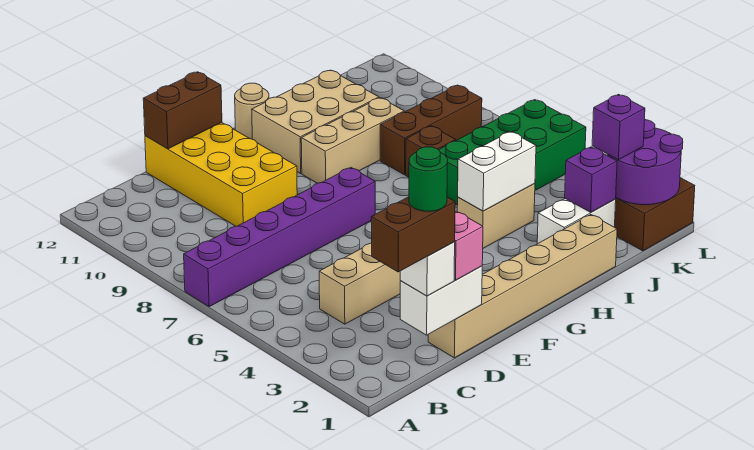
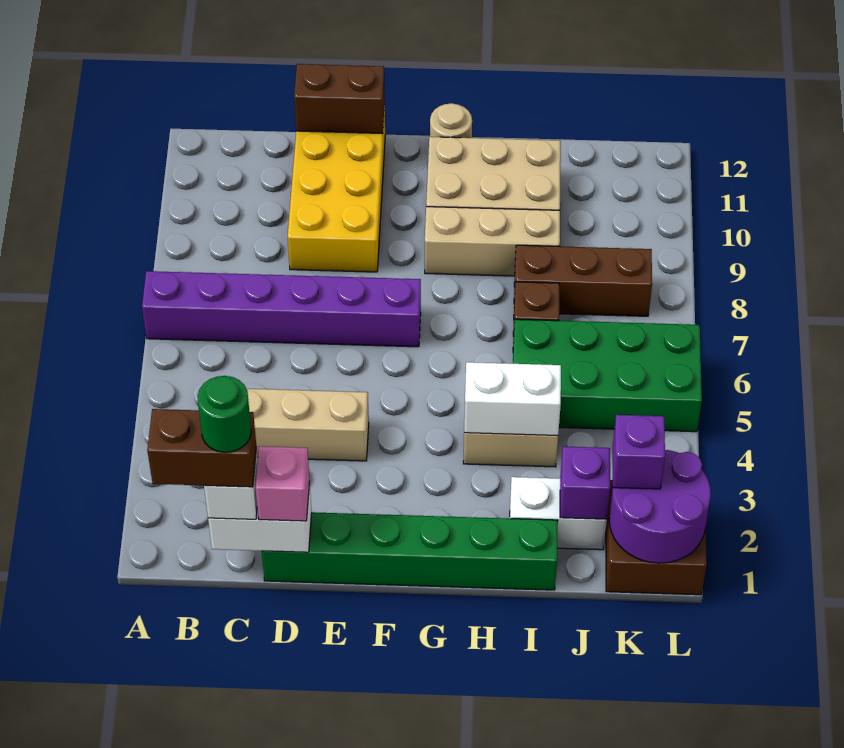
tan brick D1:I1 level 1 -> green brick D1:I1 level 1

